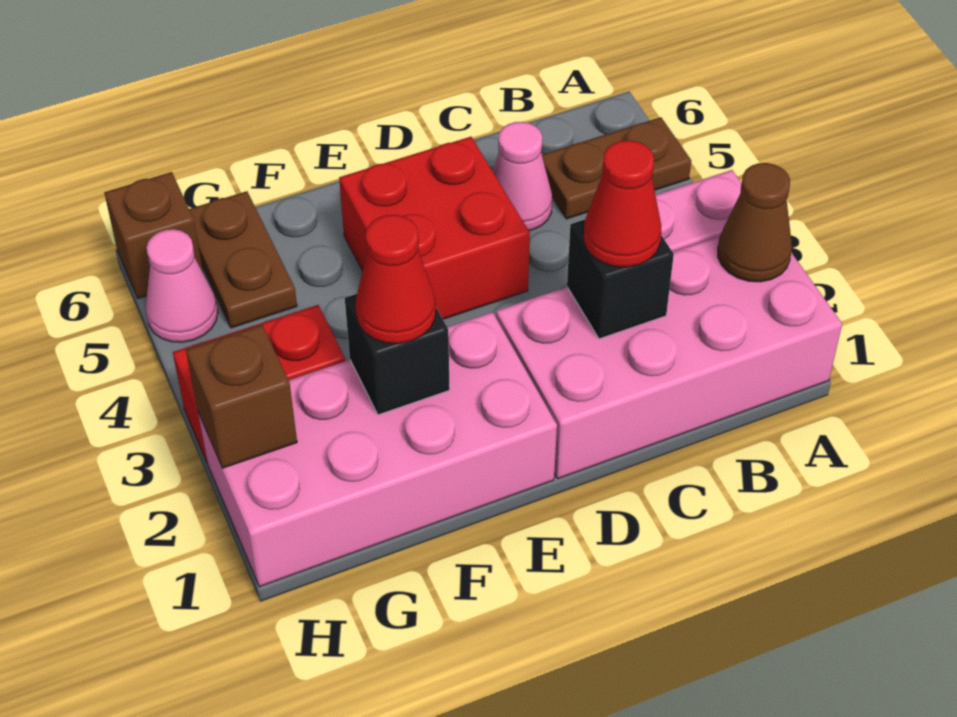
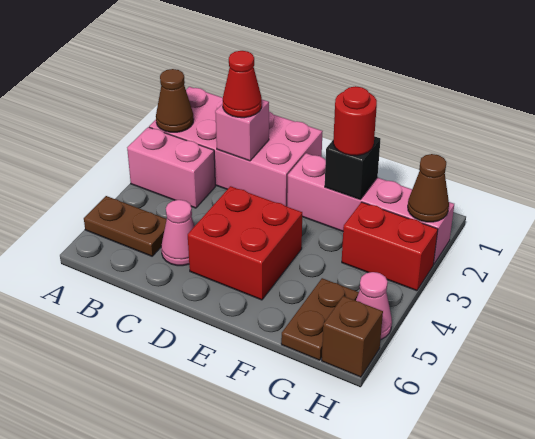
black brick C2 level 2 -> pink brick C2 level 2
pink brick E1:H2 level 1 -> pink brick E2:H2 level 1
red cone F2 level 3 -> red round brick F2 level 3
brown brick H2 level 2 -> brown cone H2 level 2

